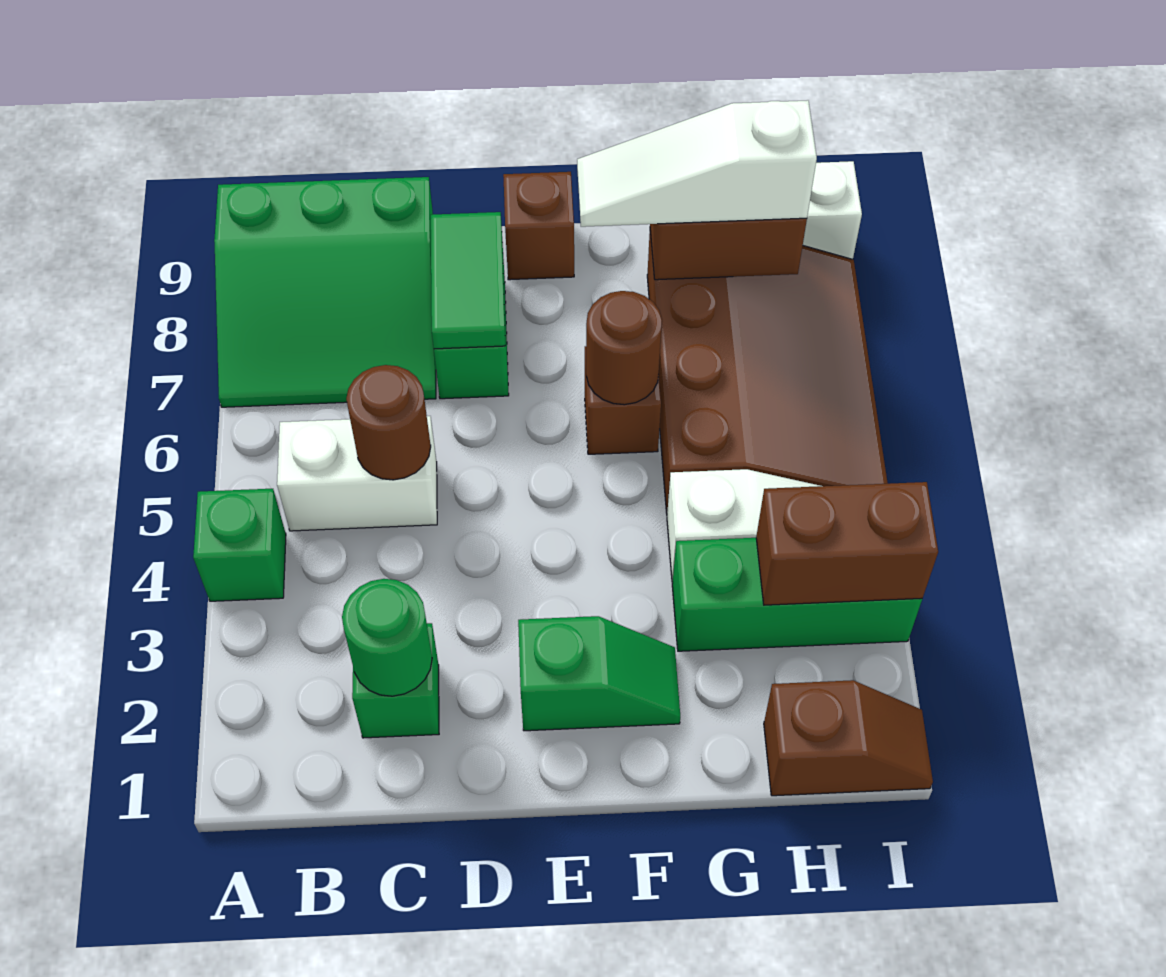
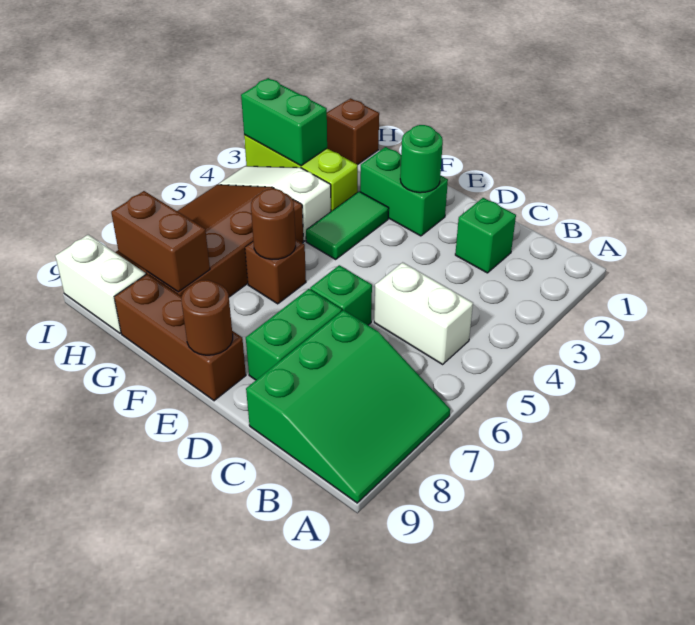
green brick A4 level 1 -> green brick D6 level 1
green slope A7:C9 level 1 top 9 -> green slope A7:C9 level 1 top C
green round brick C2 level 2 -> green round brick E2 level 2
brown round brick C5 level 2 -> brown round brick E9 level 2
green tile D7:D8 level 2 -> green tile F3:F4 level 1
green slope E2:F2 level 1 top E -> green brick E2:F2 level 1
brown brick E9 level 1 -> brown brick E9:G9 level 1
white slope F8:H8 level 3 top H -> none
green brick G3:I3 level 1 -> lime brick G3:I3 level 1
brown brick H3:I3 level 2 -> green brick H3:I3 level 2

